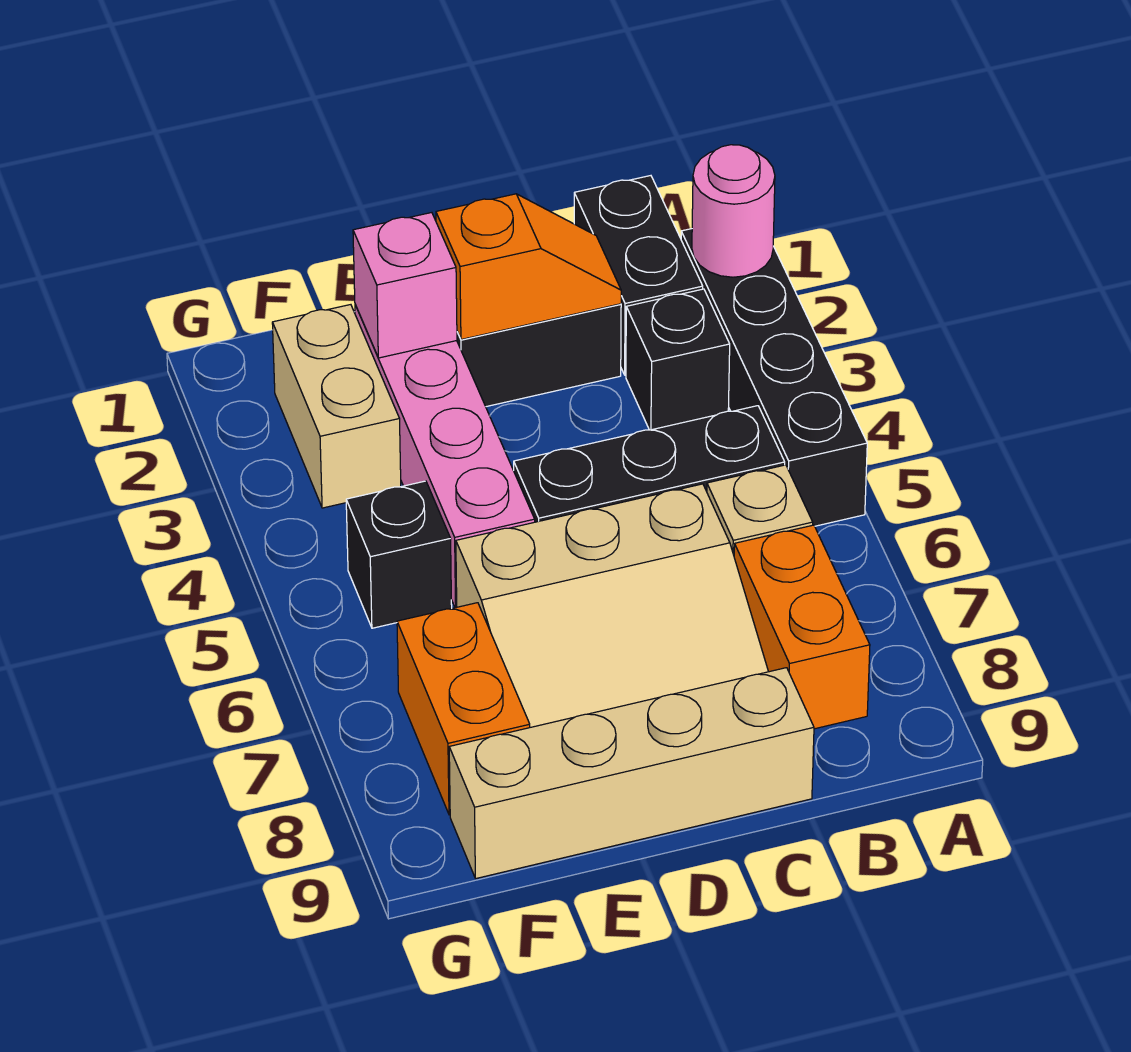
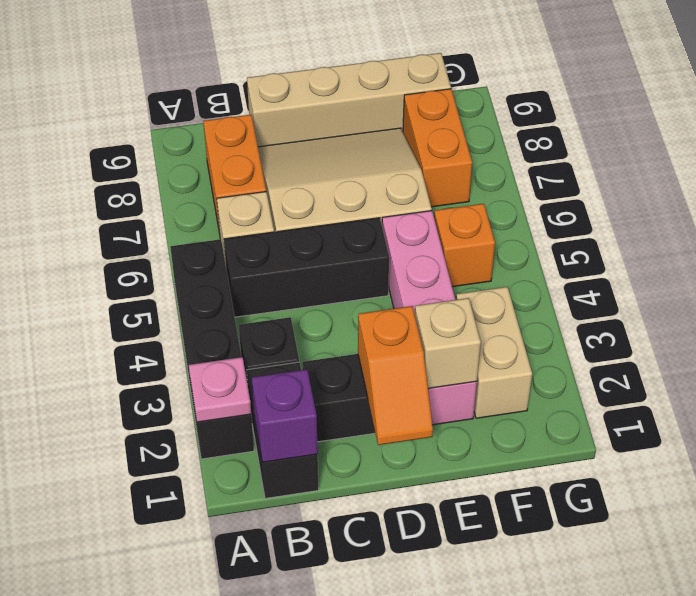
pink round brick A2 level 2 -> pink plate A2 level 2
none -> purple brick B1 level 2
orange slope C2:D2 level 2 top D -> orange slope D1:D2 level 2 top 2
pink brick E2 level 2 -> tan brick E2 level 2
black brick F5 level 1 -> orange brick F5 level 1

